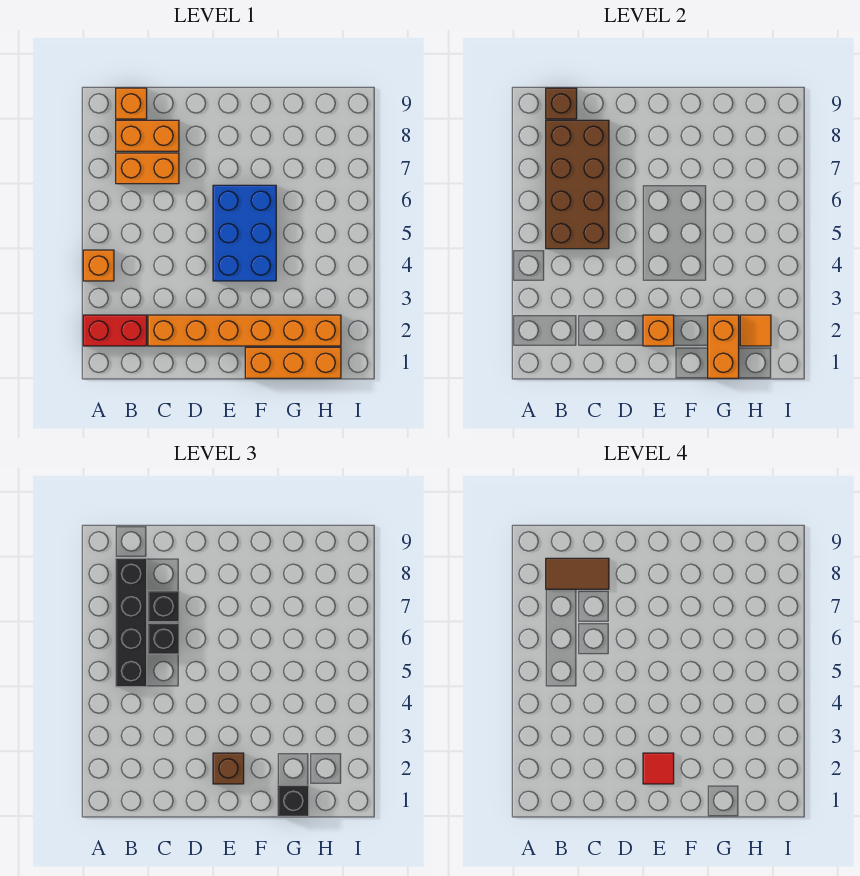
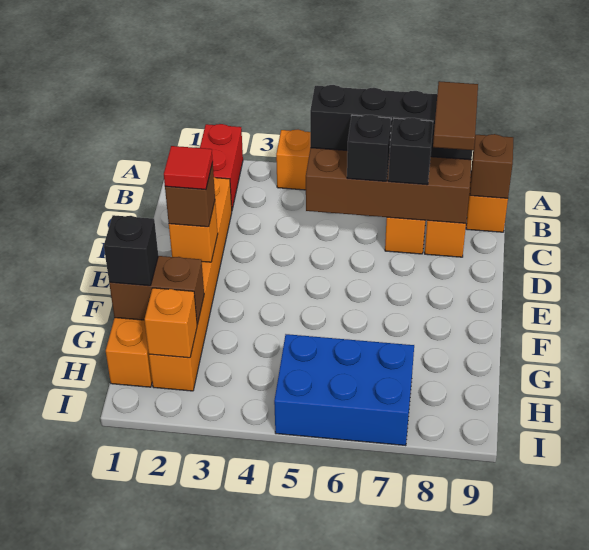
blue brick E4:F6 level 1 -> blue brick H5:I7 level 1
orange brick G1:G2 level 2 -> brown brick G1:G2 level 2
orange tile H2 level 2 -> orange brick H2 level 2

